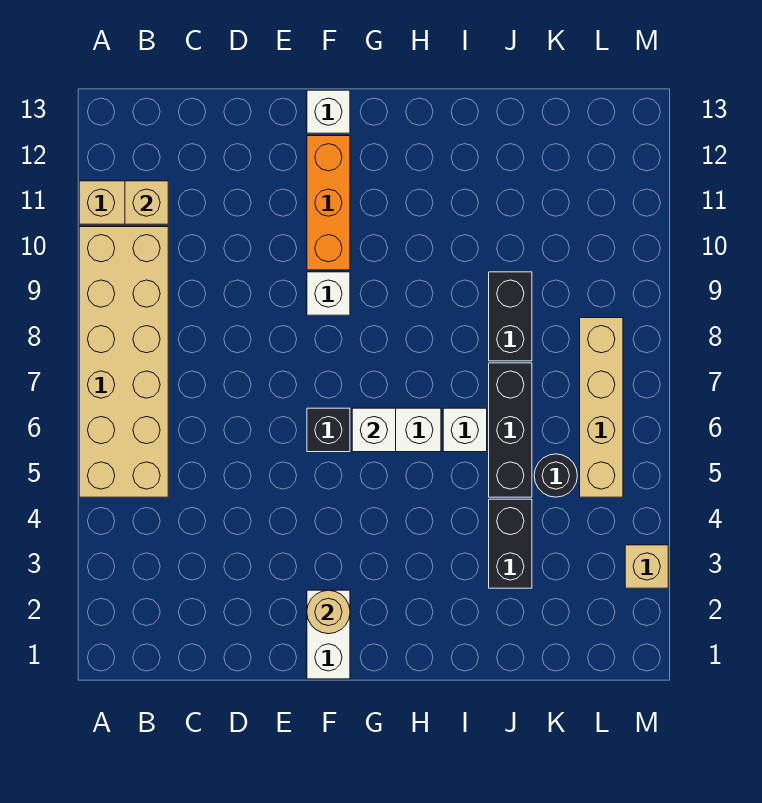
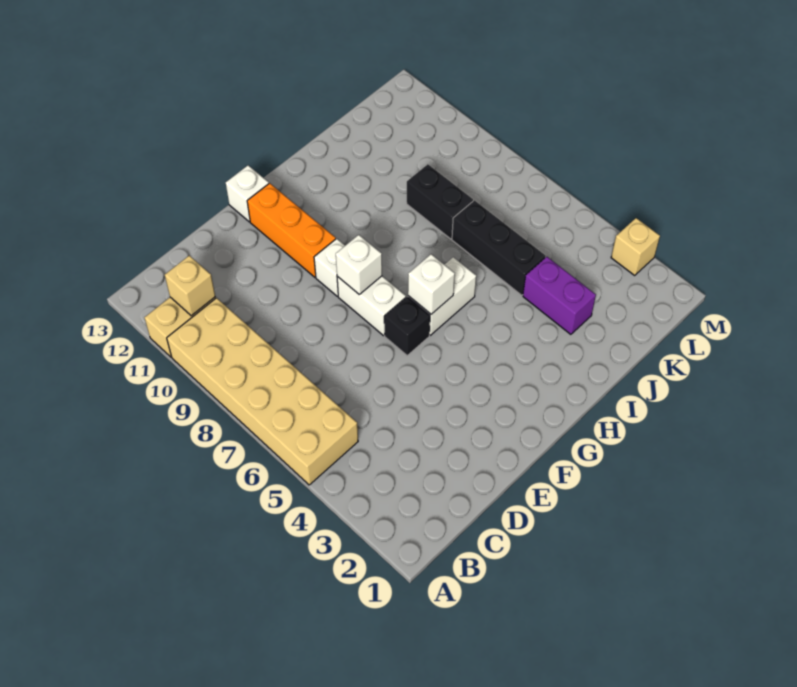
white brick F1:F2 level 1 -> white brick F7:F8 level 1
tan round brick F2 level 2 -> none
white brick I6 level 1 -> white brick F8 level 2
black brick J3:J4 level 1 -> purple brick J3:J4 level 1
black round brick K5 level 1 -> none
tan brick L5:L8 level 1 -> none

